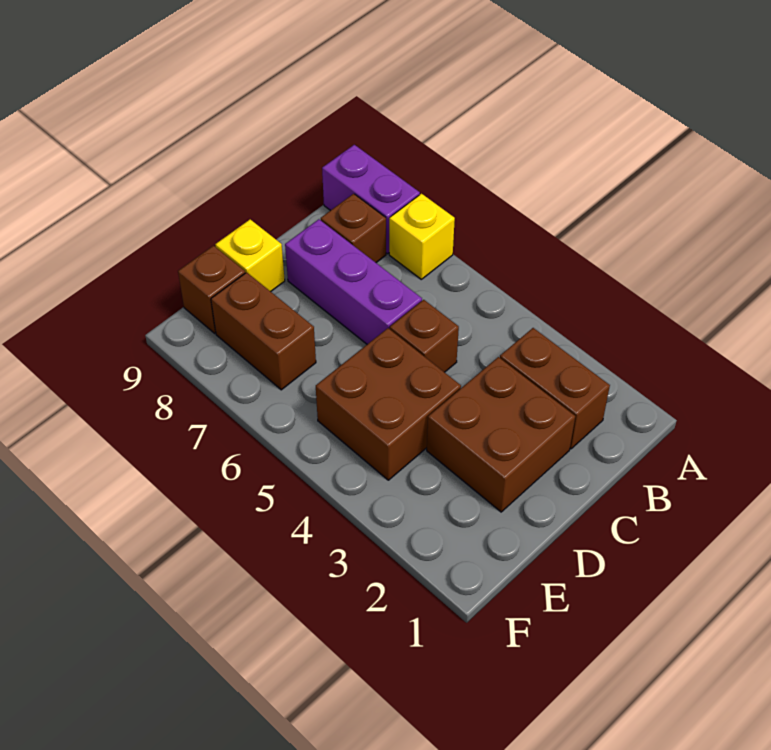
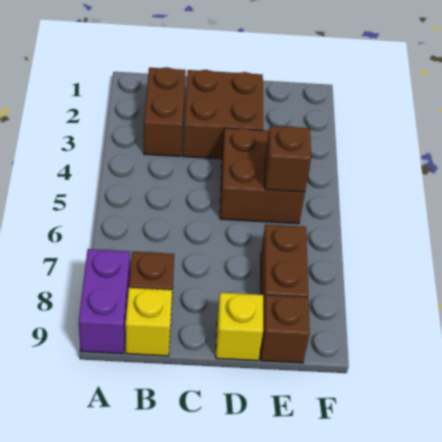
yellow brick A7 level 1 -> yellow brick B9 level 1
brown brick C5 level 1 -> brown brick E5 level 2
purple brick C6:C8 level 1 -> none

